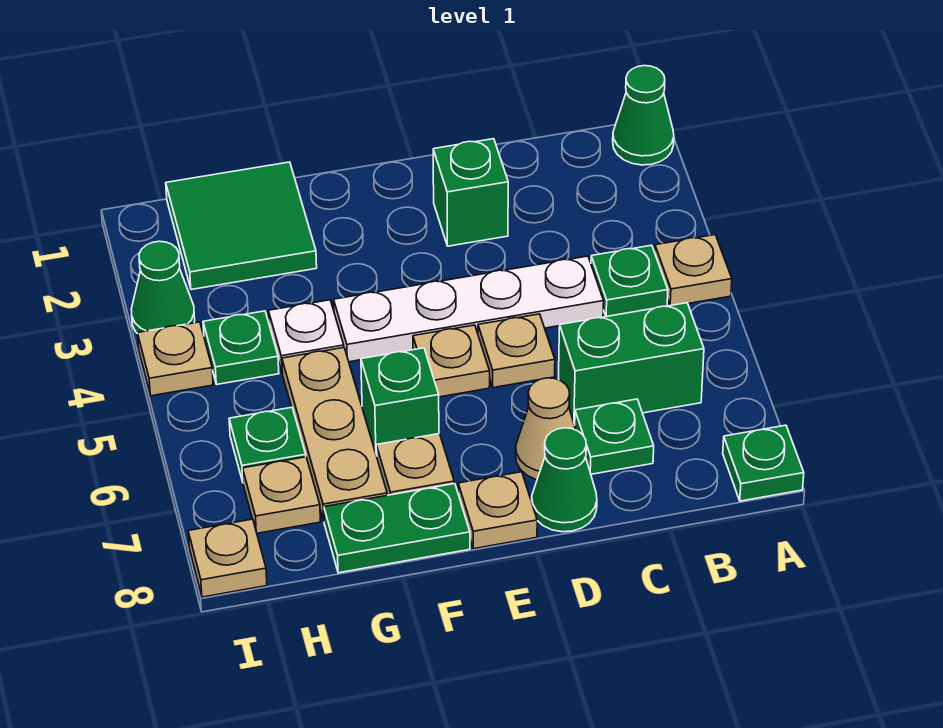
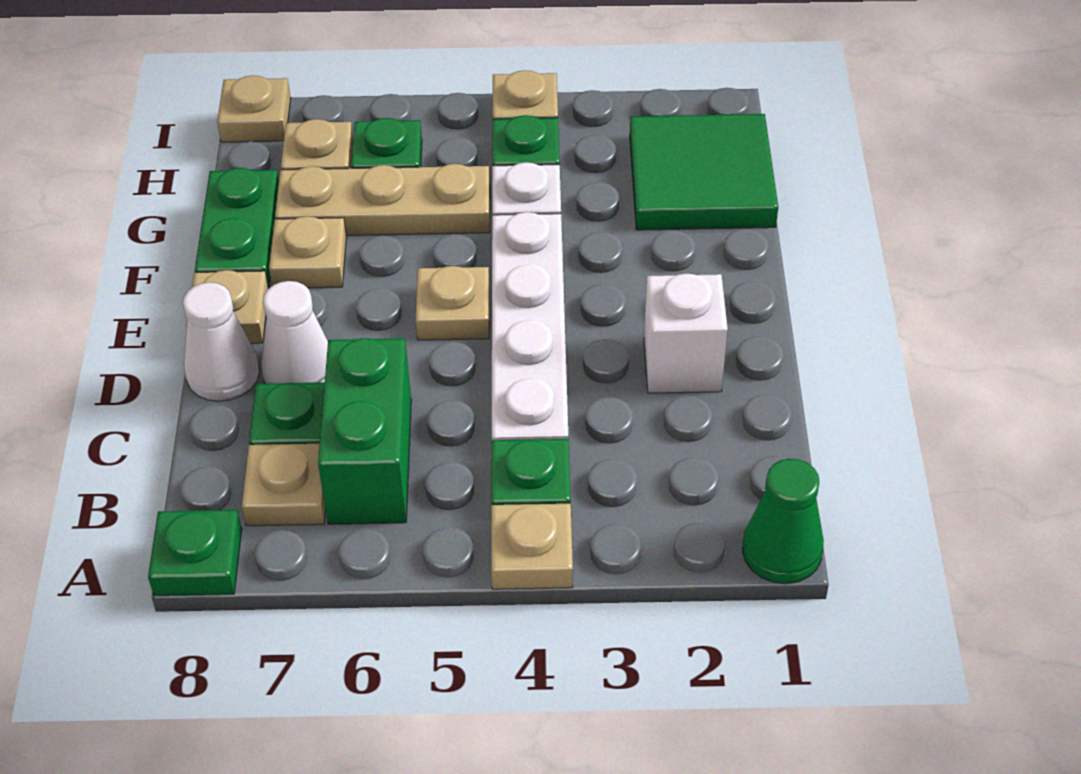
green brick D2 level 1 -> white brick D2 level 1
tan plate D5 level 1 -> tan plate B7 level 1
tan cone D7 level 1 -> white cone D7 level 1
green cone D8 level 1 -> white cone D8 level 1
green brick F6 level 1 -> none
green cone I3 level 1 -> none

